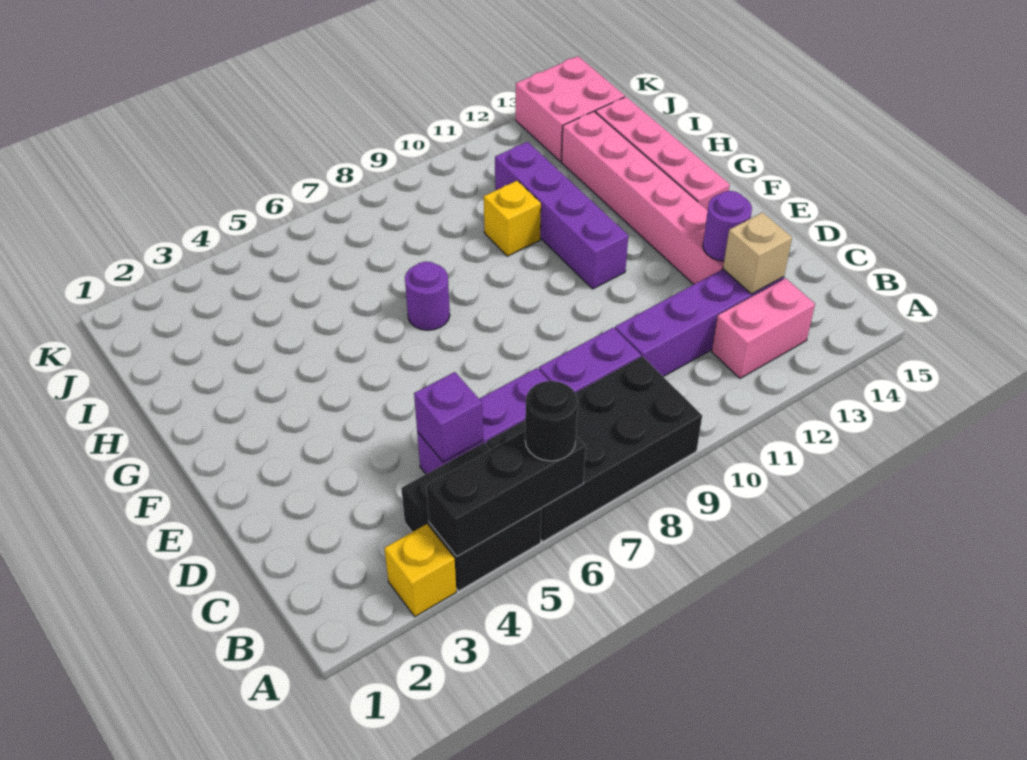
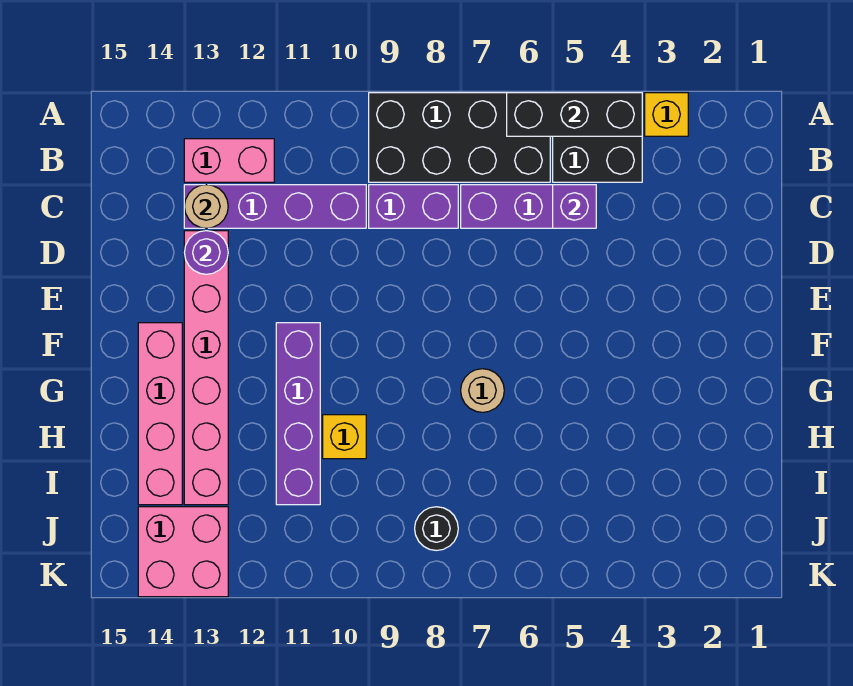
black round brick A6 level 3 -> black round brick J8 level 1
tan brick C13 level 2 -> tan round brick C13 level 2
purple round brick G7 level 1 -> tan round brick G7 level 1

